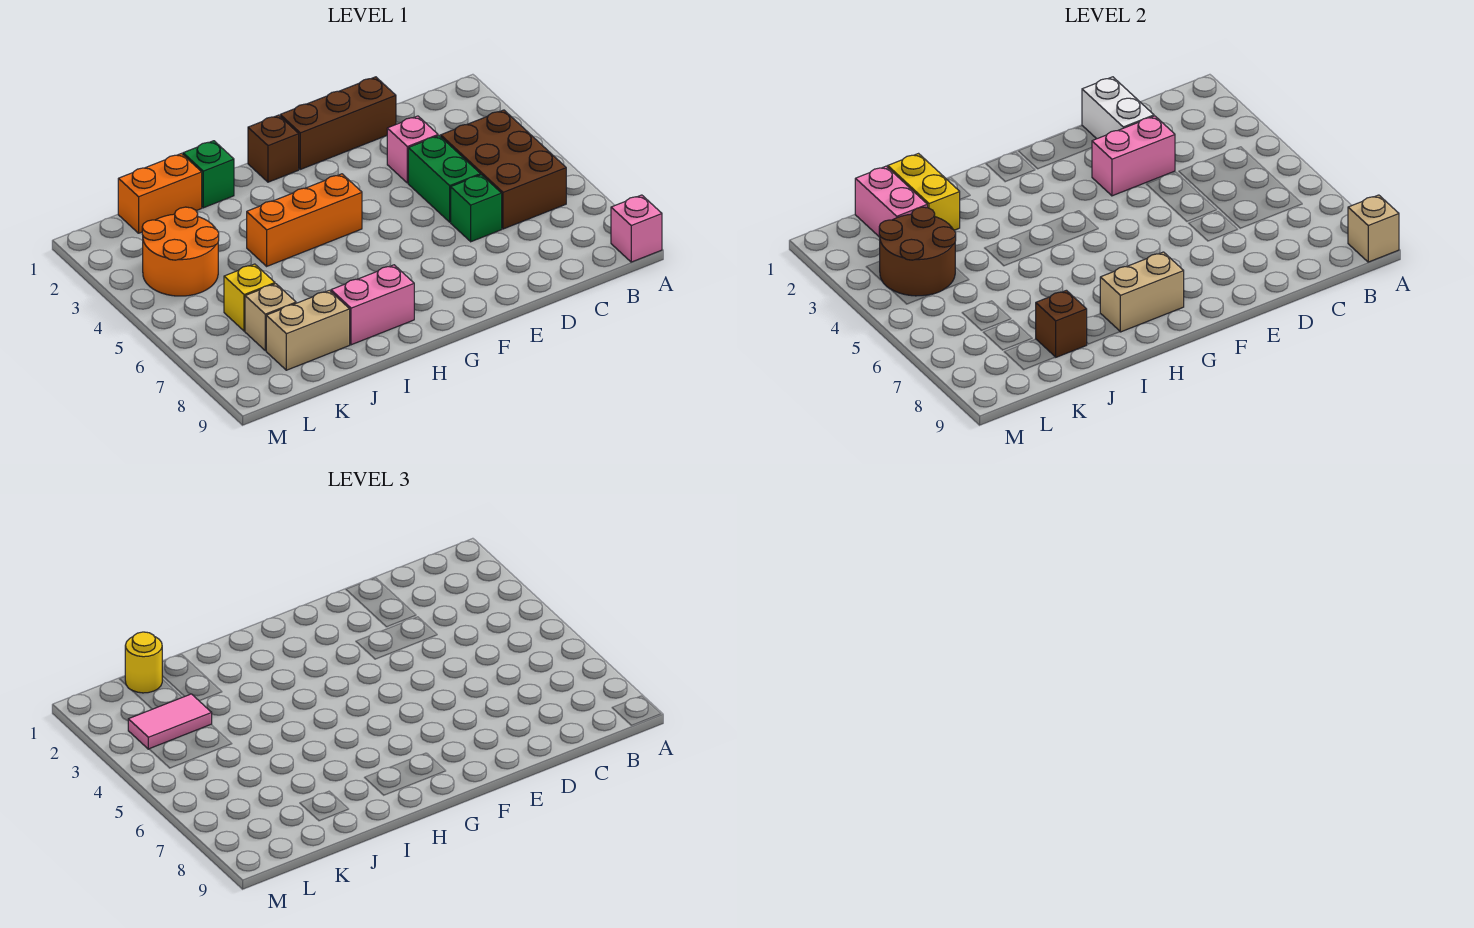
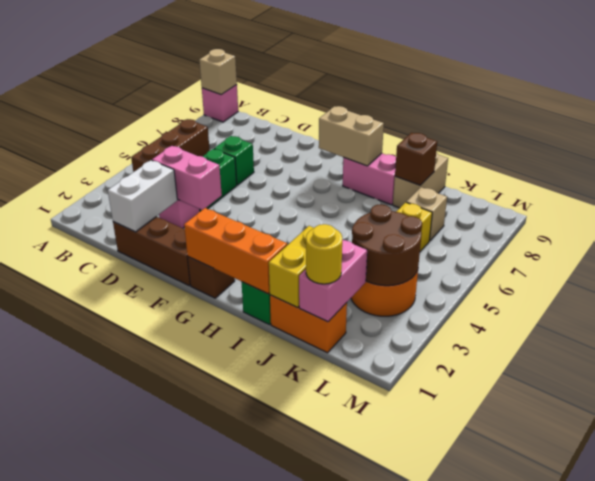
brown brick B4:C6 level 1 -> brown brick B4:B6 level 1
orange brick G4:I4 level 1 -> orange brick G1:I1 level 2
tan brick J8:K8 level 1 -> tan brick J8:J9 level 1
pink tile K3:L3 level 3 -> none

